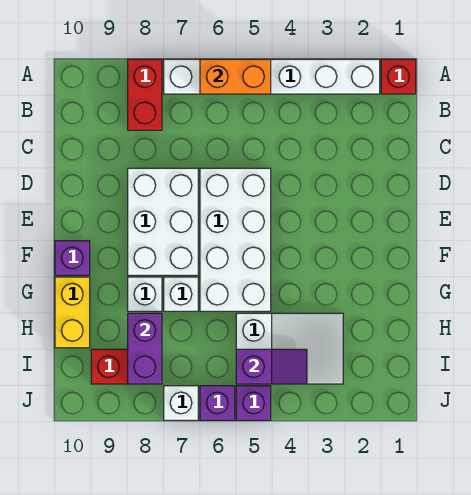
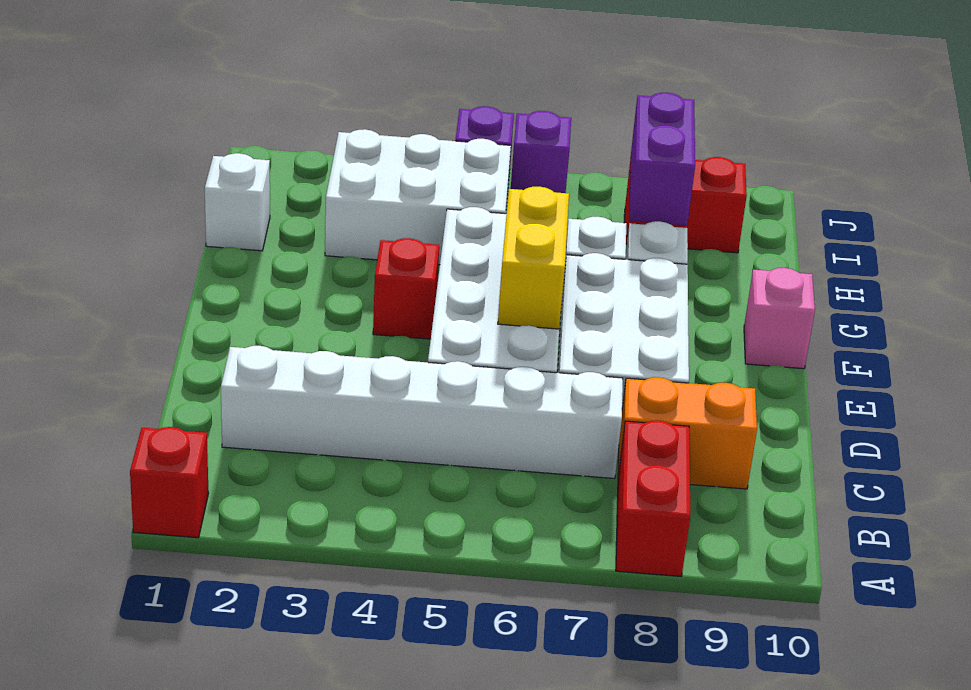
white brick A2:A7 level 1 -> white brick C2:C7 level 1
orange brick A5:A6 level 2 -> orange brick C8:C9 level 1
none -> red brick F4 level 1
purple brick F10 level 1 -> pink brick F10 level 1
yellow brick G10:H10 level 1 -> yellow brick E6:F6 level 2
white slope H3:I5 level 1 top 5 -> white brick H3:I5 level 1
purple slope I4:I5 level 2 top 5 -> none
white brick J7 level 1 -> white brick H1 level 1

